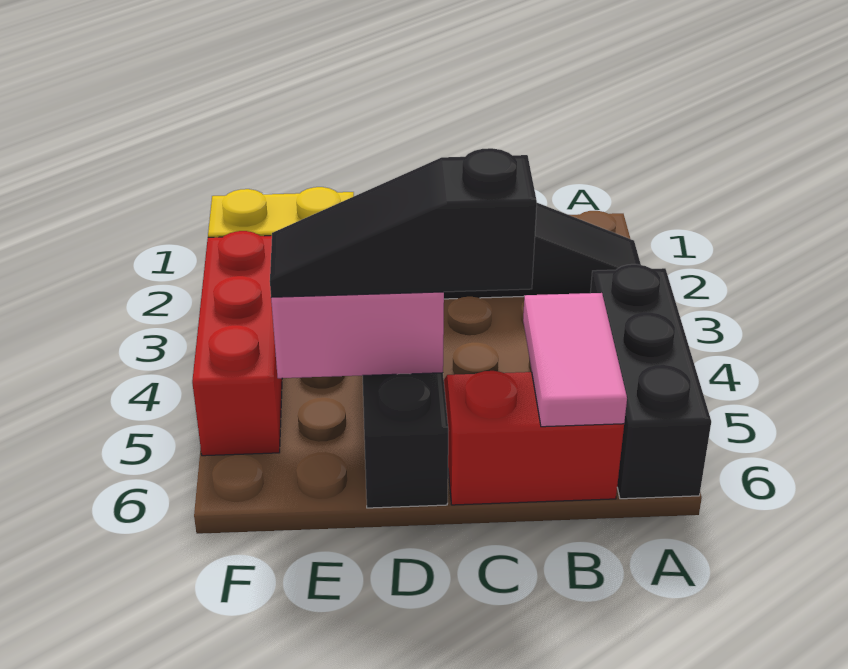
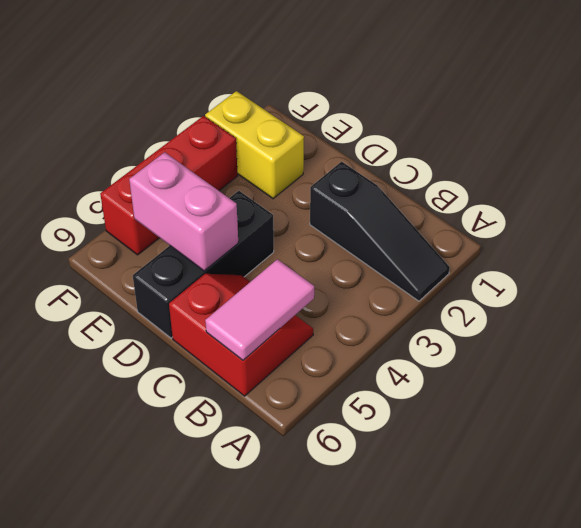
black brick A4:A6 level 1 -> none
black slope C5:E5 level 3 top C -> none

